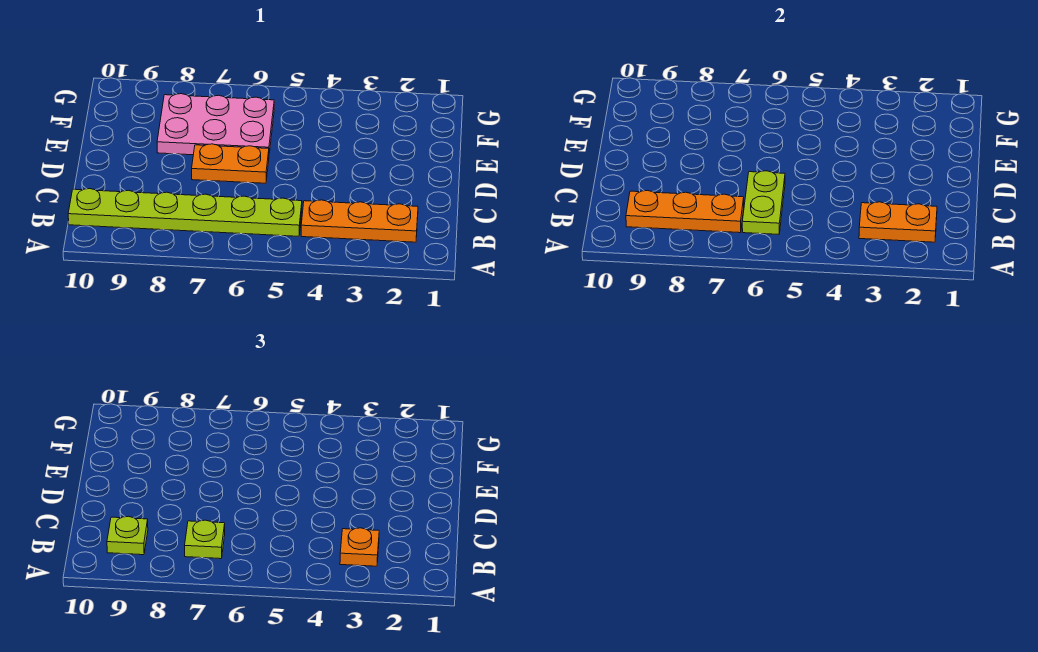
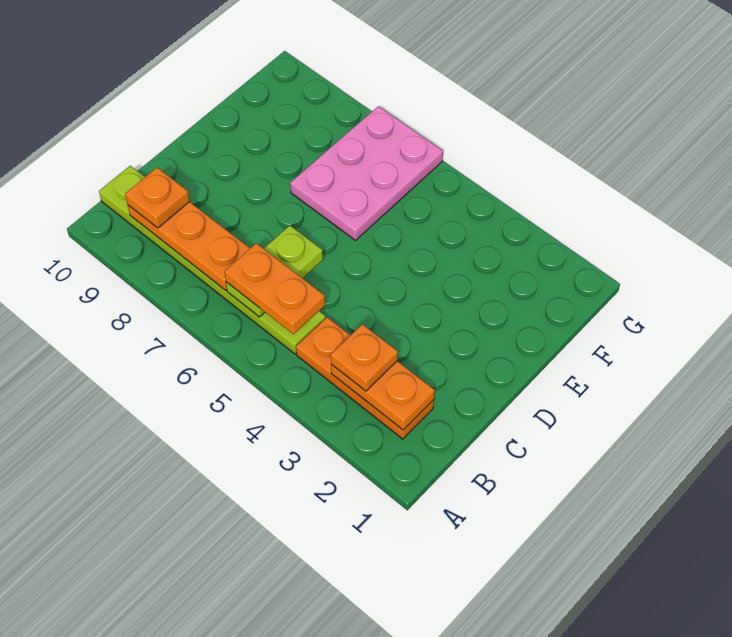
lime plate B7 level 3 -> none
lime plate B9 level 3 -> orange plate B9 level 3
orange plate D6:D7 level 1 -> orange plate B5:B6 level 3
pink plate E6:F8 level 1 -> pink plate E6:G7 level 1

